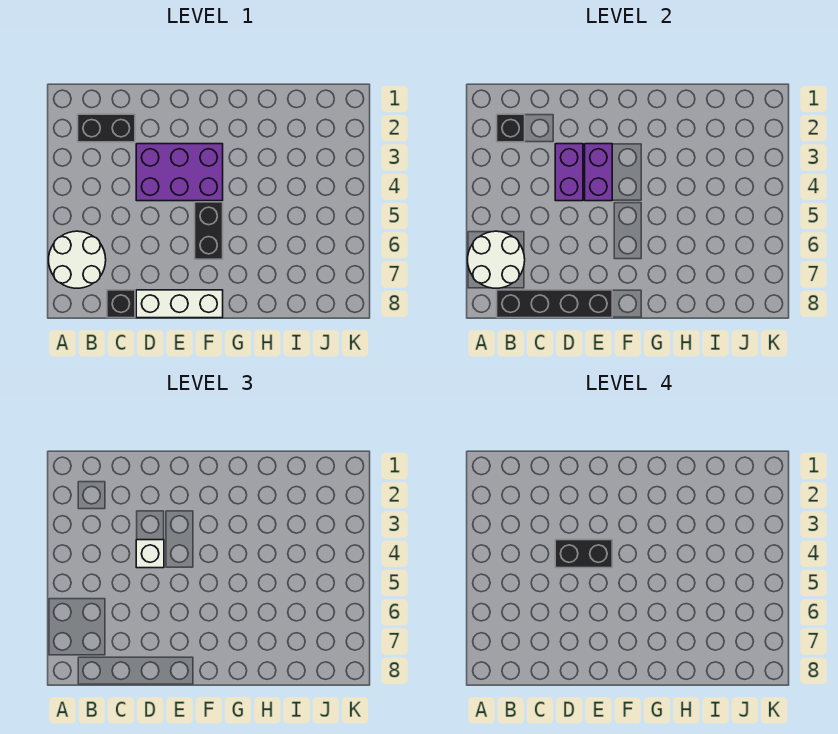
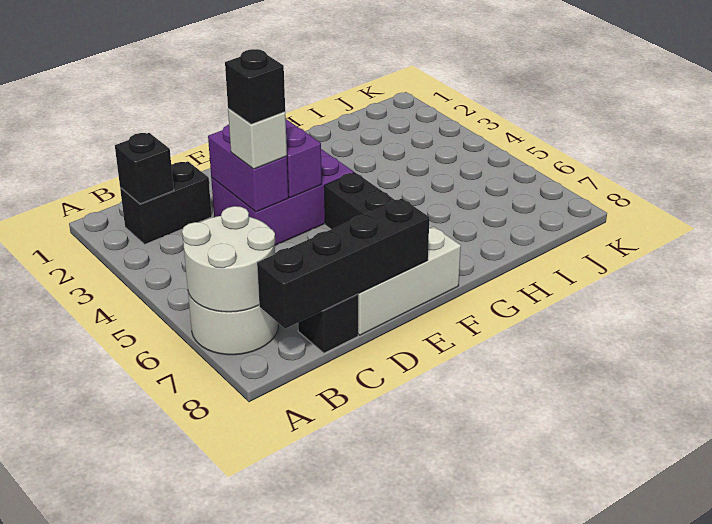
black brick D4:E4 level 4 -> black brick D4 level 4

